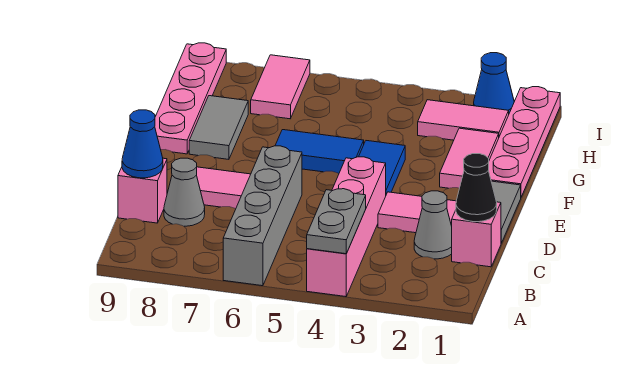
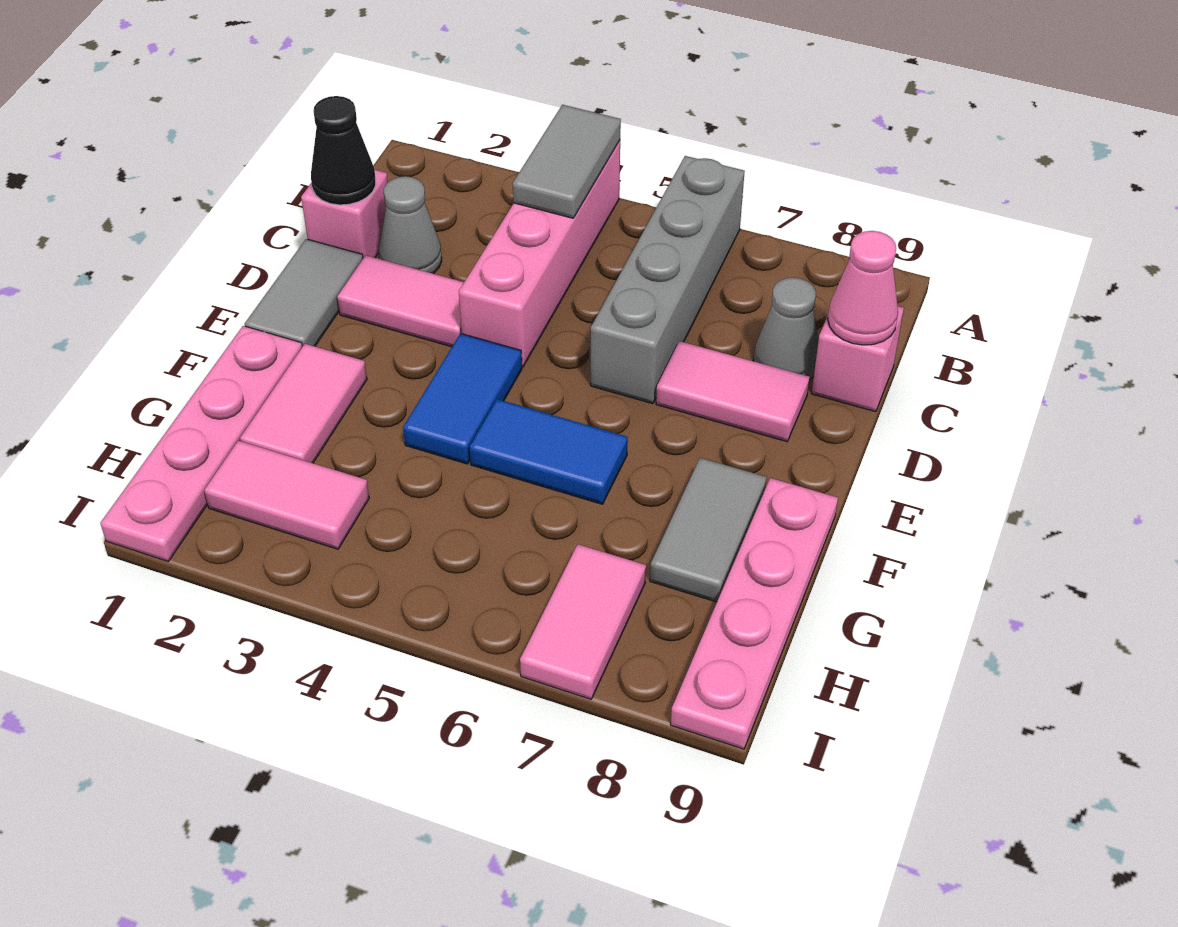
grey plate A4:B4 level 2 -> grey tile A4:B4 level 2
blue cone C9 level 2 -> pink cone C9 level 2
blue cone I2 level 1 -> none

